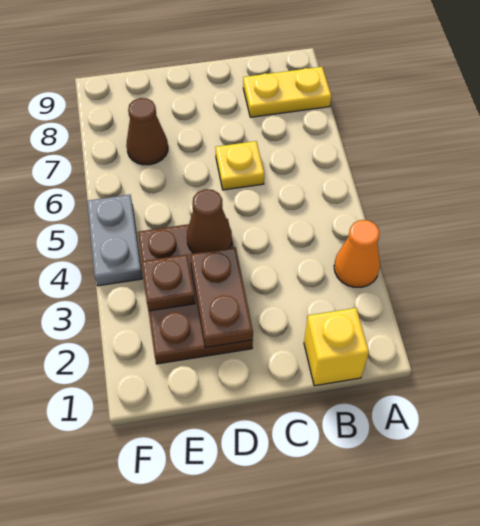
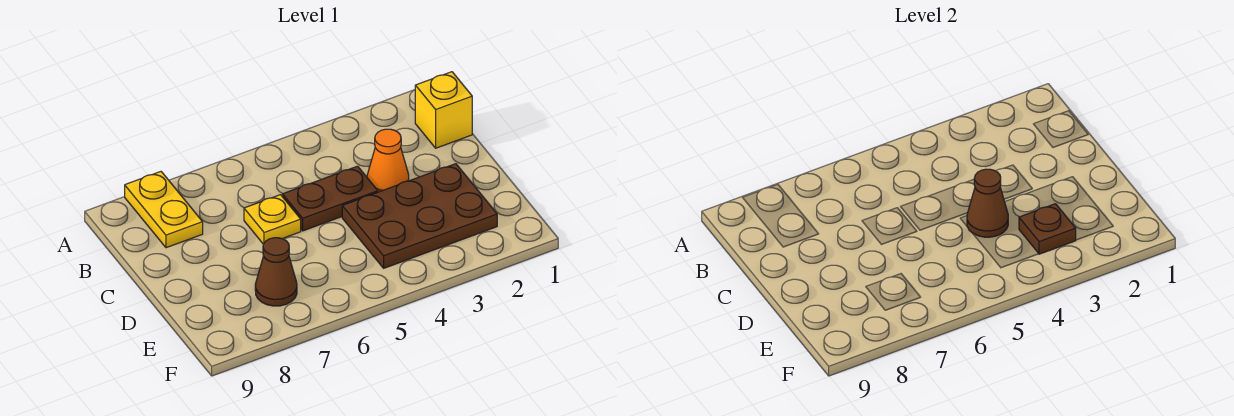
orange cone A3 level 1 -> orange cone C3 level 1
brown plate D2:D3 level 2 -> brown plate C4:C5 level 1
grey plate F4:F5 level 1 -> none

